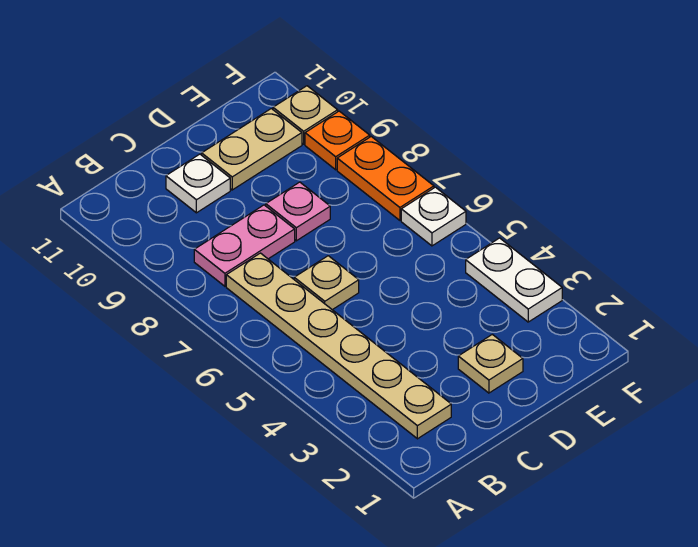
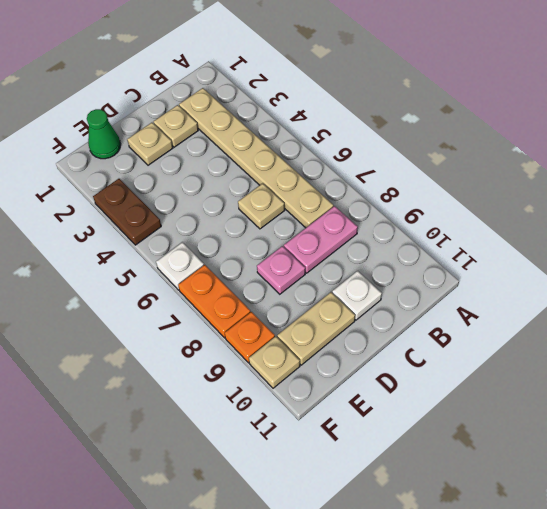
none -> tan plate C2 level 1
none -> green cone E1 level 1
white plate F3:F4 level 1 -> brown plate F3:F4 level 1

